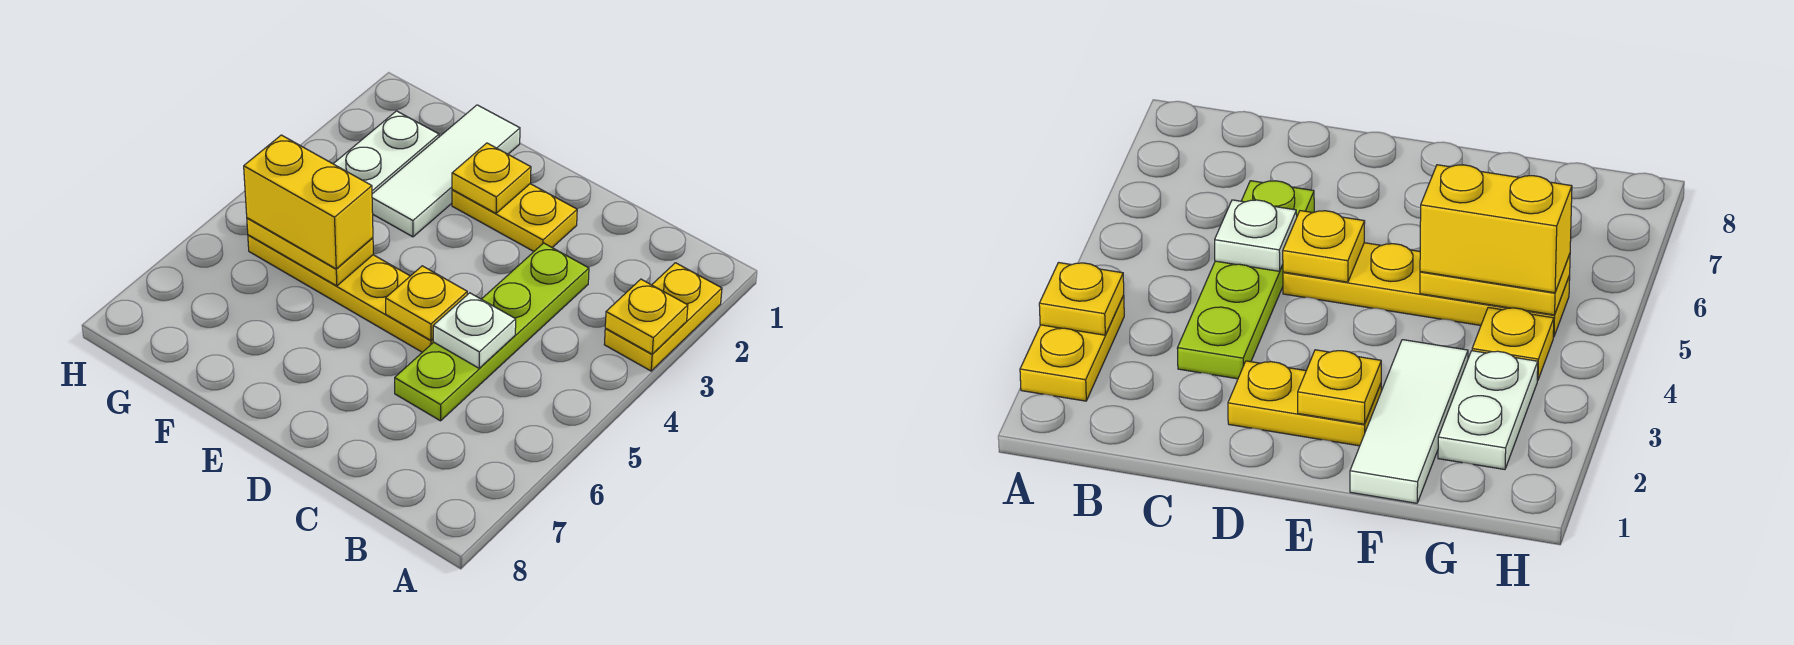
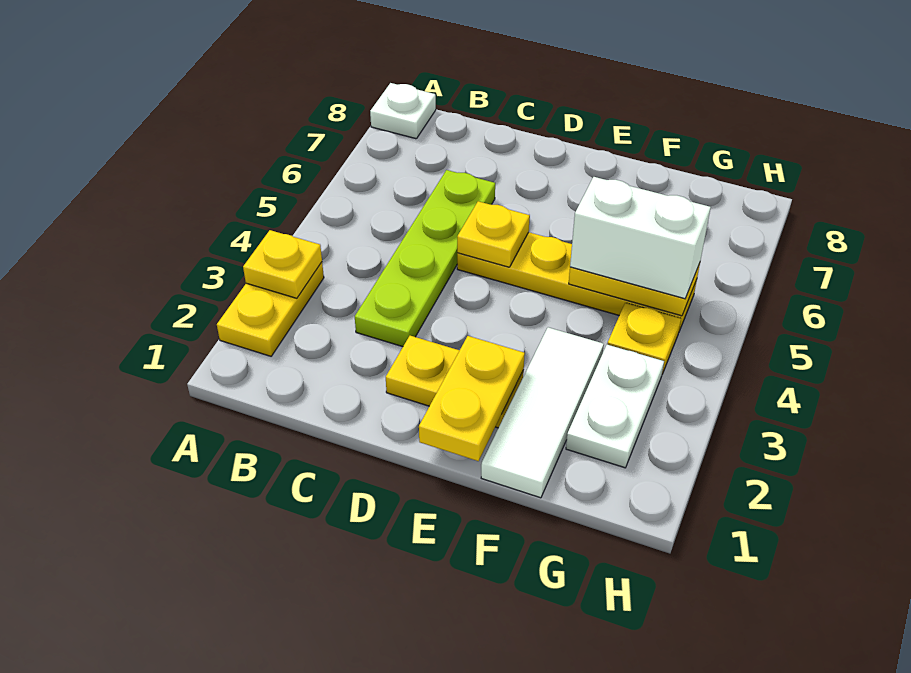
white plate C5 level 2 -> white plate A8 level 1
yellow plate E2 level 2 -> yellow plate E1:E2 level 2
yellow brick F5:G5 level 3 -> white brick F5:G5 level 3

